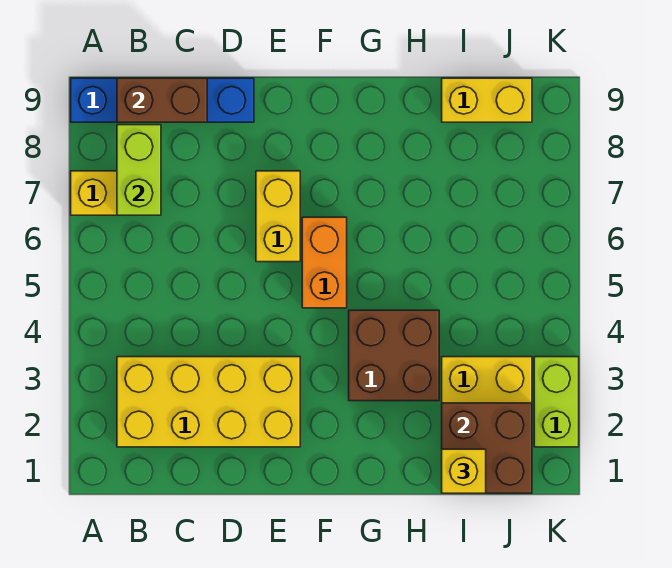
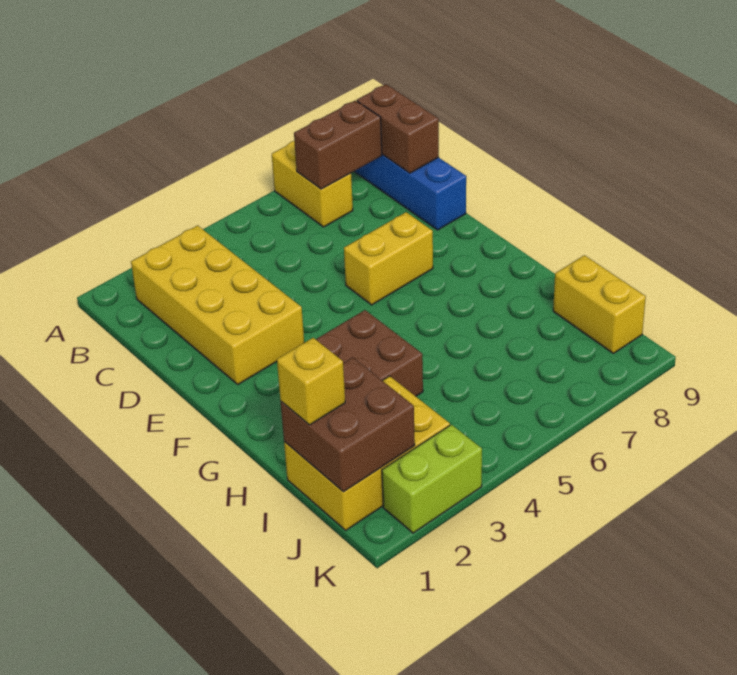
lime brick B7:B8 level 2 -> brown brick B7:B8 level 2
orange brick F5:F6 level 1 -> none

